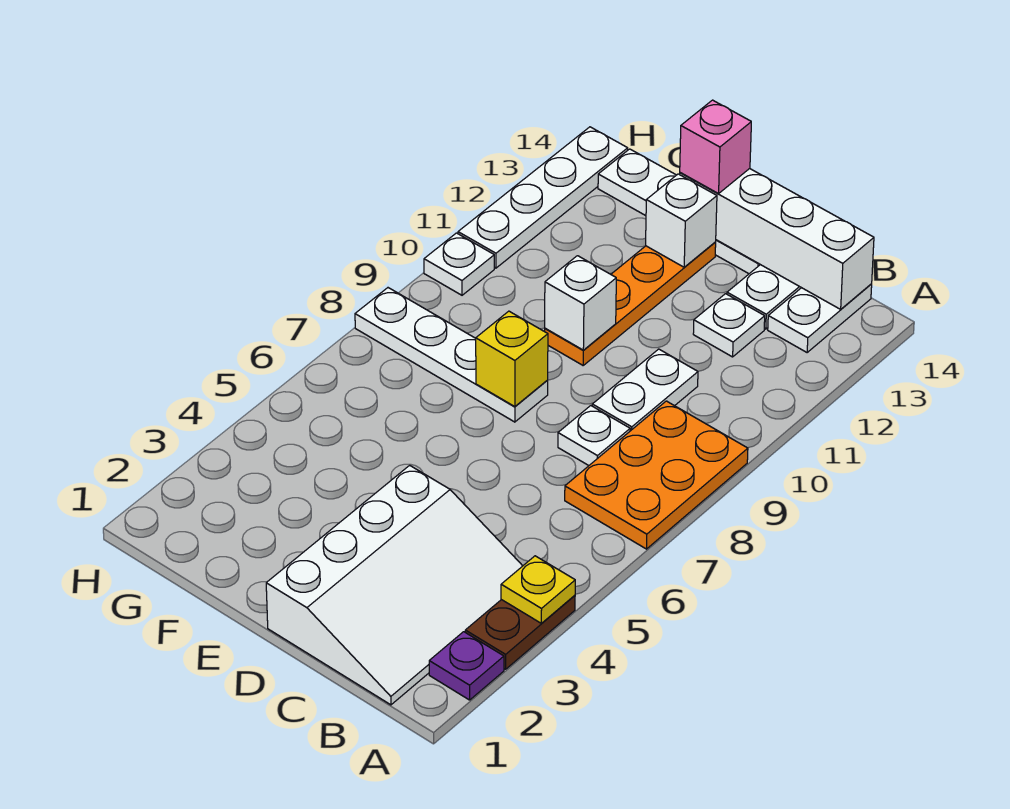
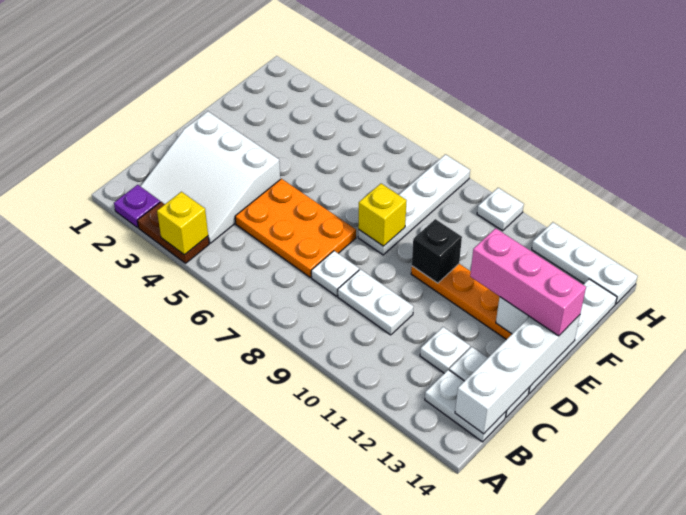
yellow plate A4 level 2 -> yellow brick A4 level 2
orange plate A7:B9 level 1 -> orange plate C5:D7 level 1
white slope B1:D4 level 1 top D -> white slope B2:D4 level 1 top D
white brick E10 level 2 -> black brick E10 level 2
pink brick E14 level 3 -> pink brick E12:E14 level 3
white plate H11:H14 level 1 -> white plate H12:H14 level 1

